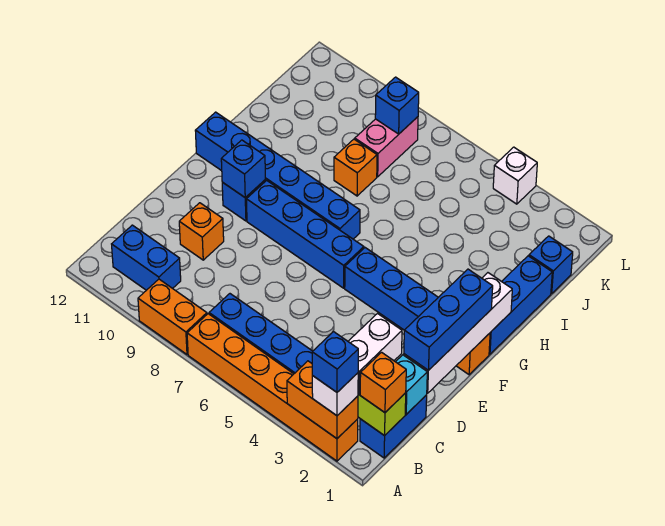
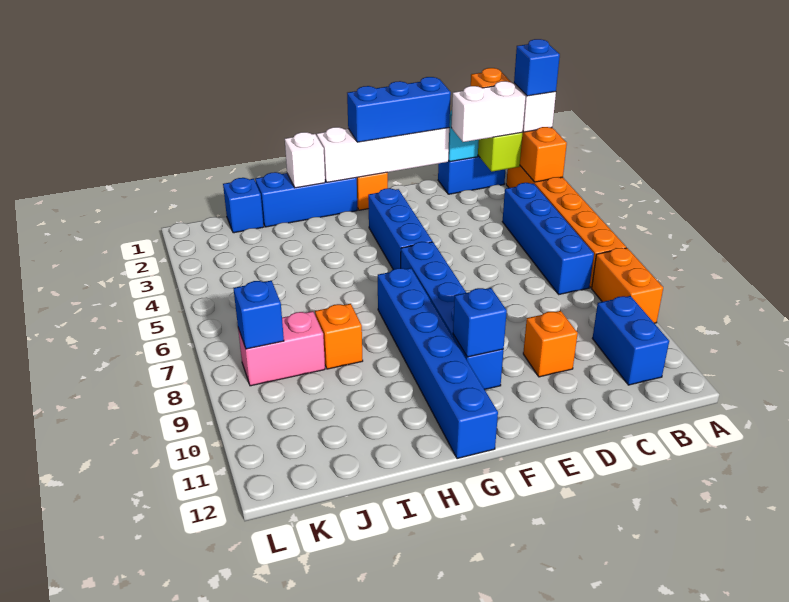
white brick L4 level 1 -> white brick H1 level 2

